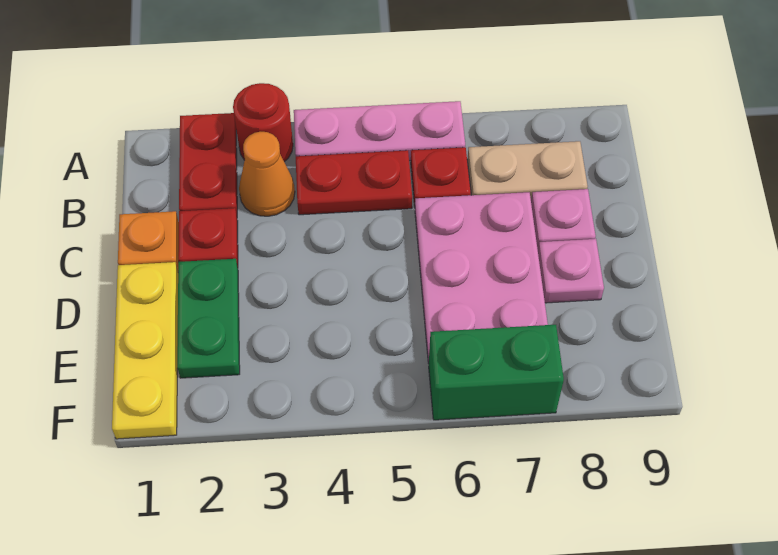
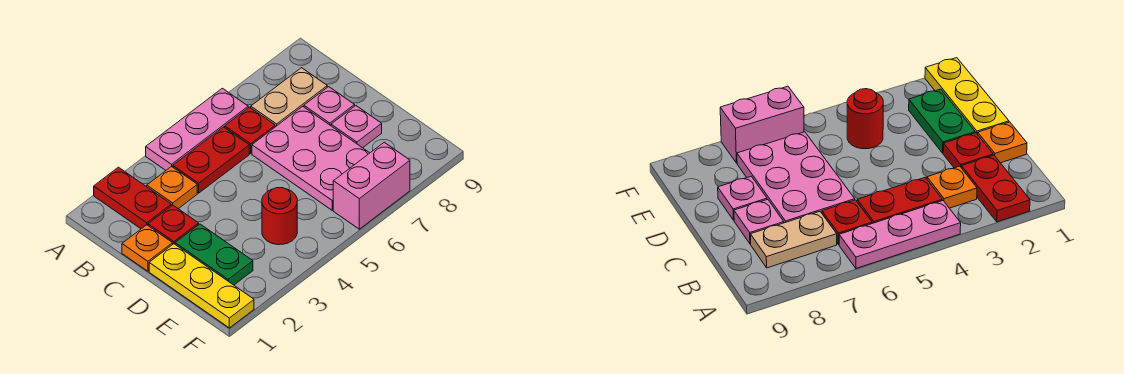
red round brick A3 level 1 -> red round brick E4 level 1
orange cone B3 level 1 -> orange plate B3 level 1
green brick F6:F7 level 1 -> pink brick F6:F7 level 1

